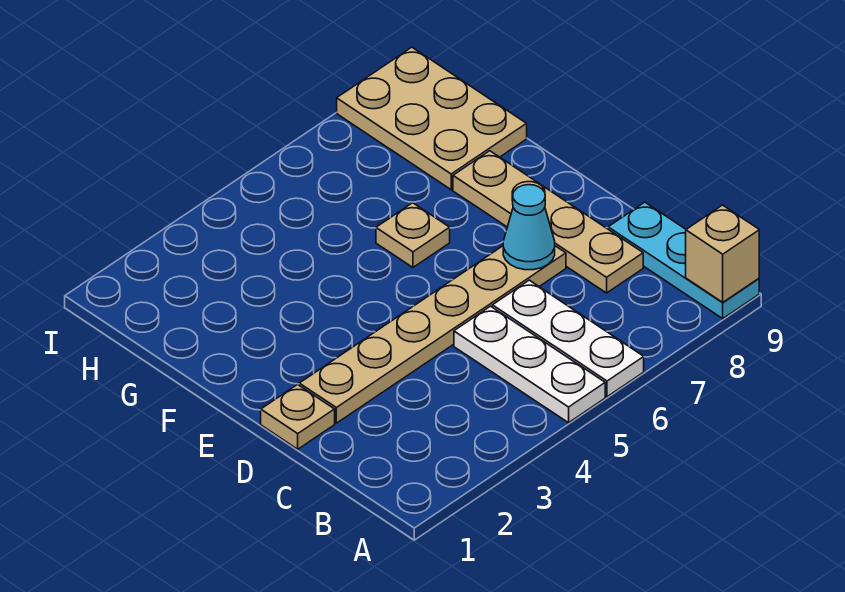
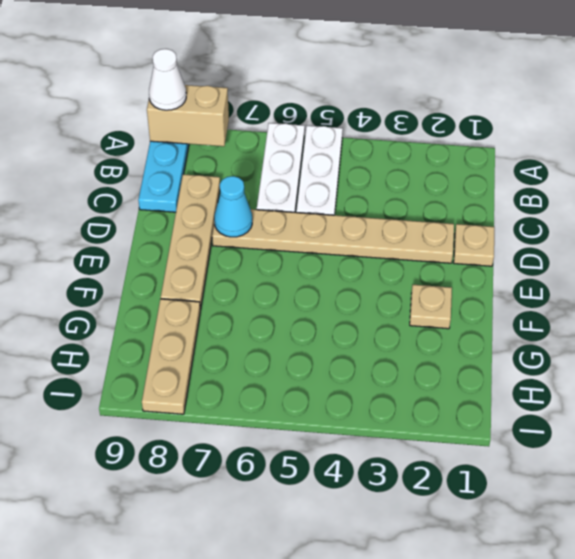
tan brick A9 level 2 -> tan brick A8:A9 level 2
none -> white cone A9 level 3
tan plate F6 level 1 -> tan plate F2 level 1
tan plate G8:I9 level 1 -> tan plate G8:I8 level 1

